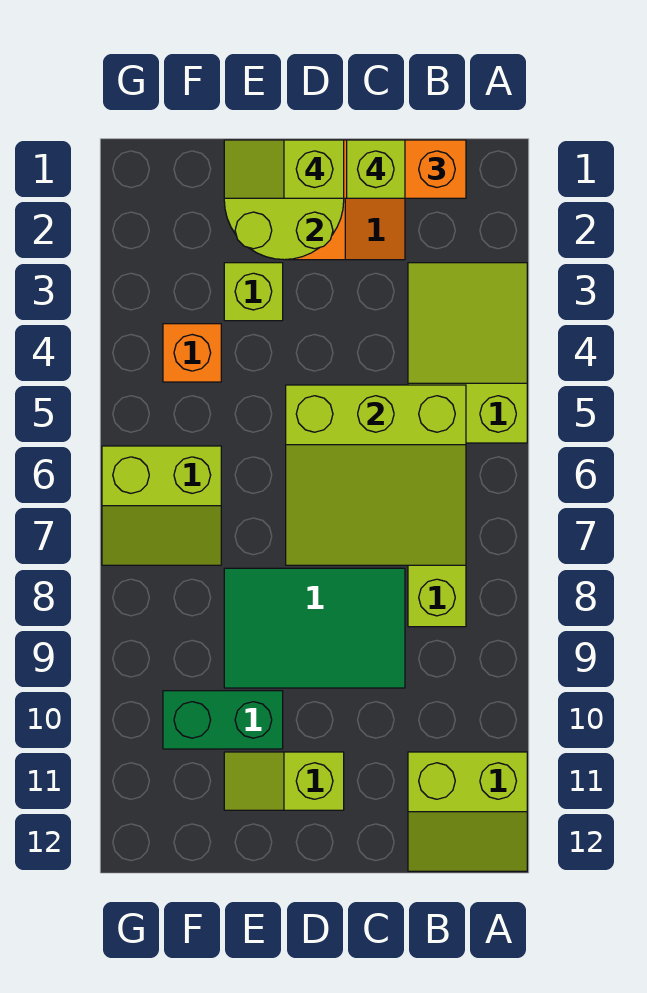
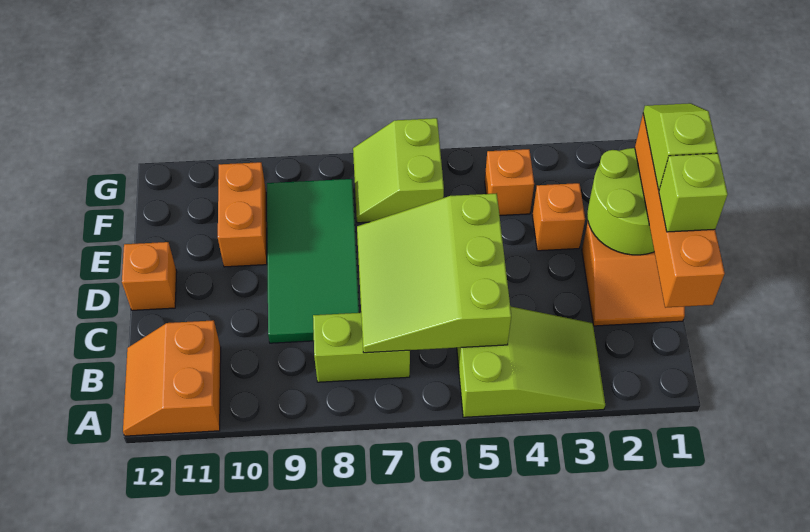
lime slope A11:B12 level 1 top 11 -> orange slope A11:B12 level 1 top 11
green tile C8:E9 level 1 -> green tile C8:F9 level 1
lime slope D11:E11 level 1 top D -> none
none -> orange brick D12 level 1
lime brick E3 level 1 -> orange brick E3 level 1
green brick E10:F10 level 1 -> orange brick E10:F10 level 1

